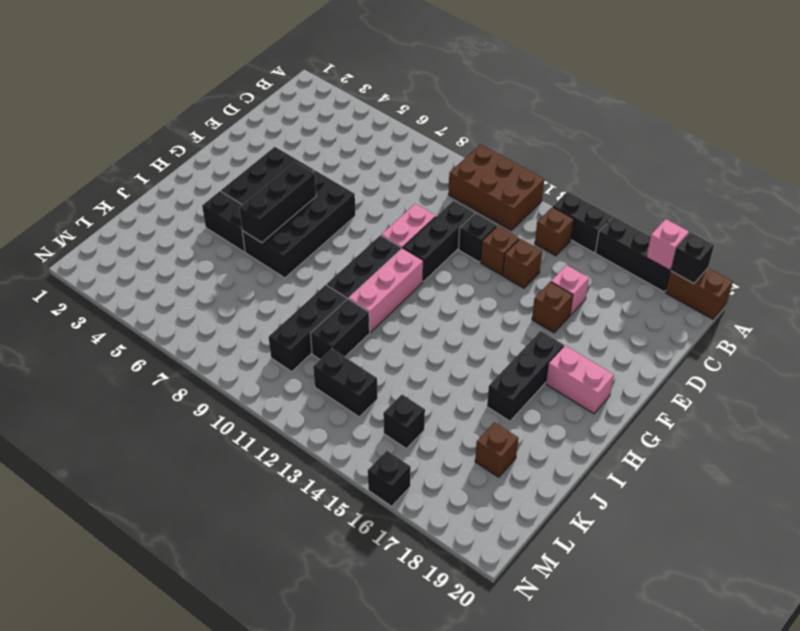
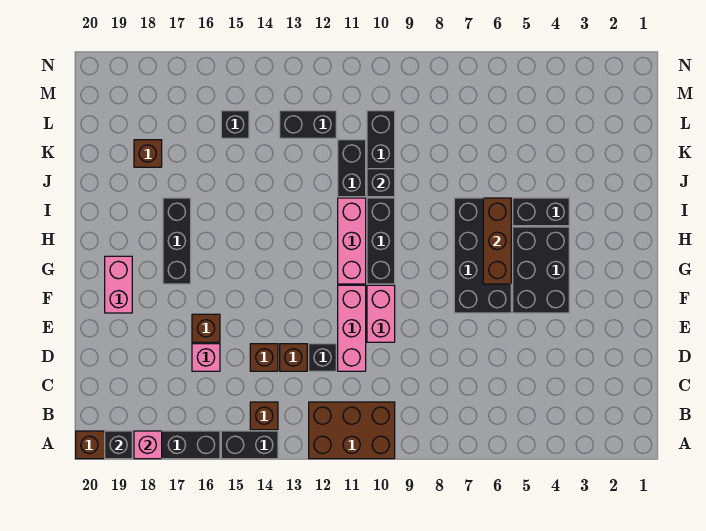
black brick D11:F11 level 1 -> pink brick D11:F11 level 1
black brick G6:I6 level 2 -> brown brick G6:I6 level 2
pink brick G18:G19 level 1 -> pink brick F19:G19 level 1
black brick N16 level 1 -> black brick J10 level 2

